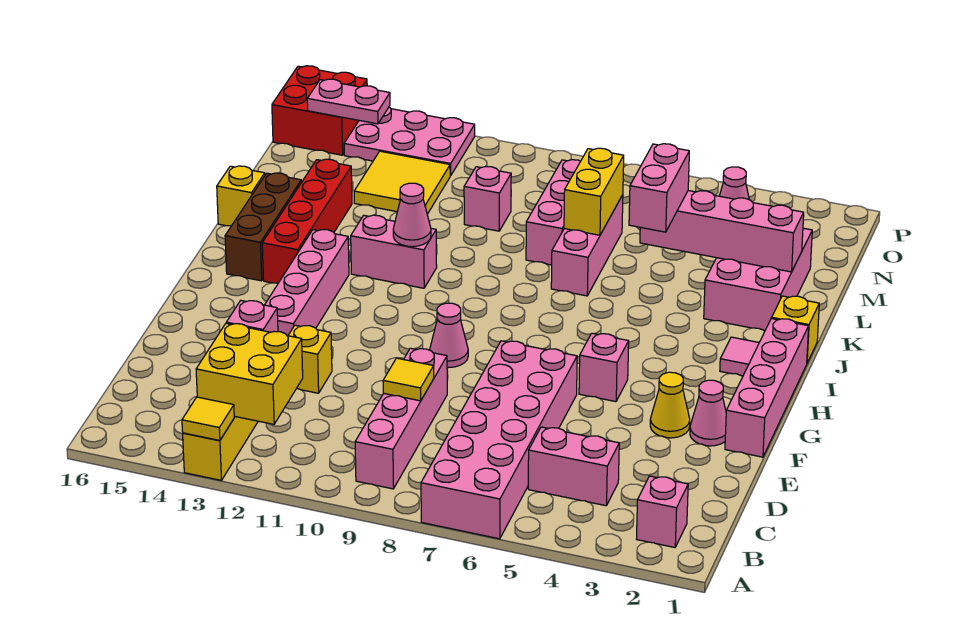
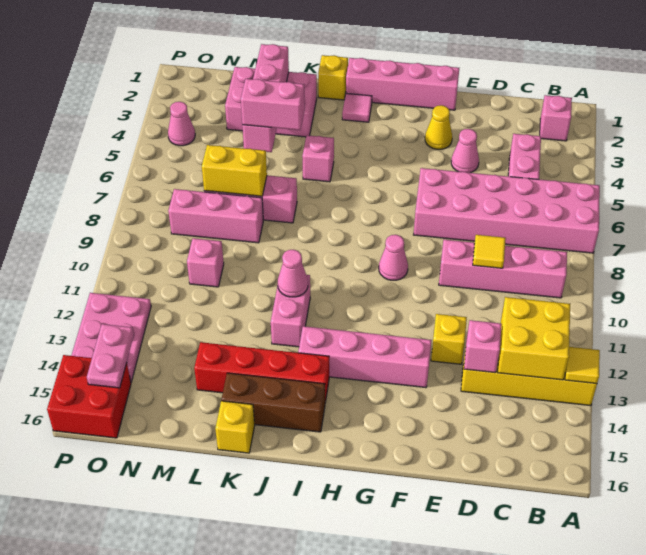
pink cone F2 level 1 -> pink cone E4 level 1
pink brick G5 level 1 -> pink brick J5 level 1
yellow tile M12:N13 level 1 -> none

